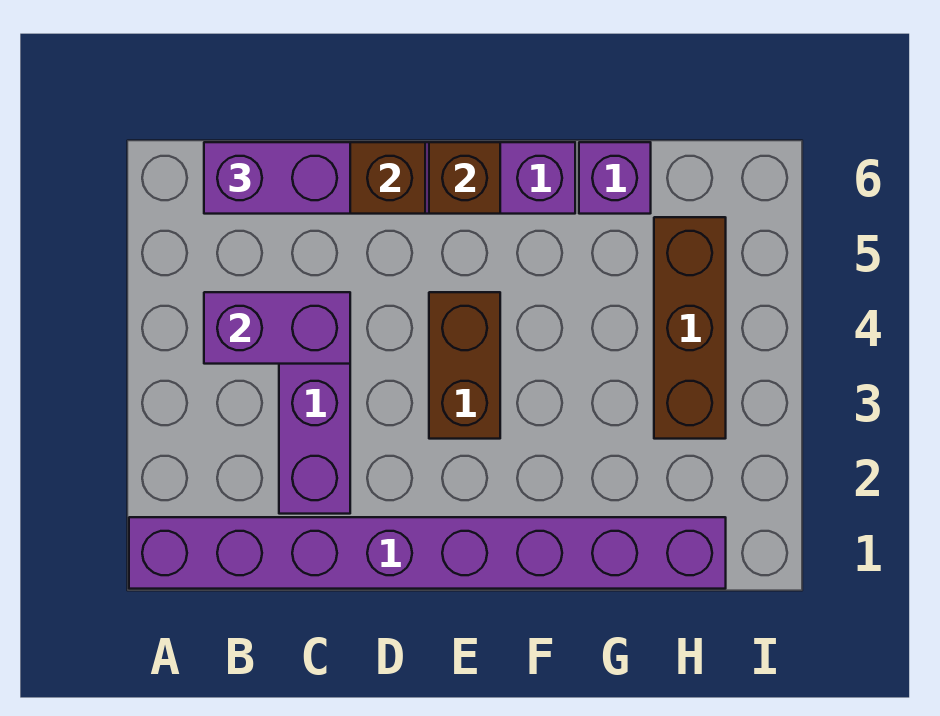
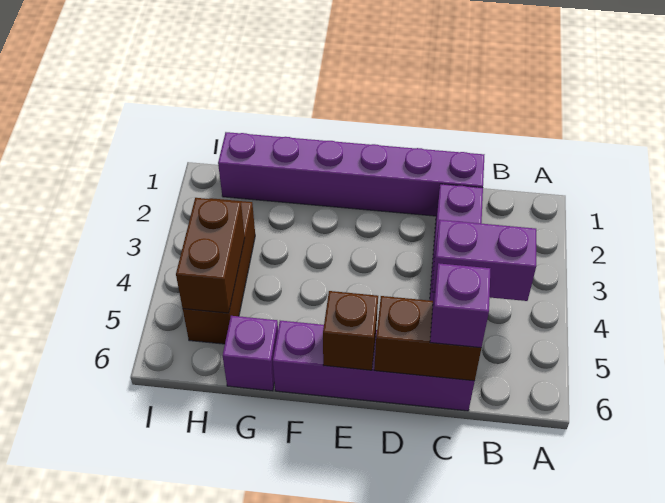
purple brick A1:H1 level 1 -> purple brick C1:H1 level 1
purple brick B6:C6 level 3 -> purple brick C6 level 3
brown brick E3:E4 level 1 -> brown brick H4:H5 level 2

